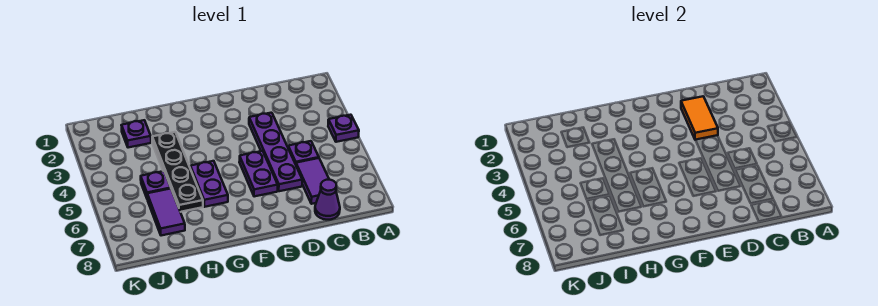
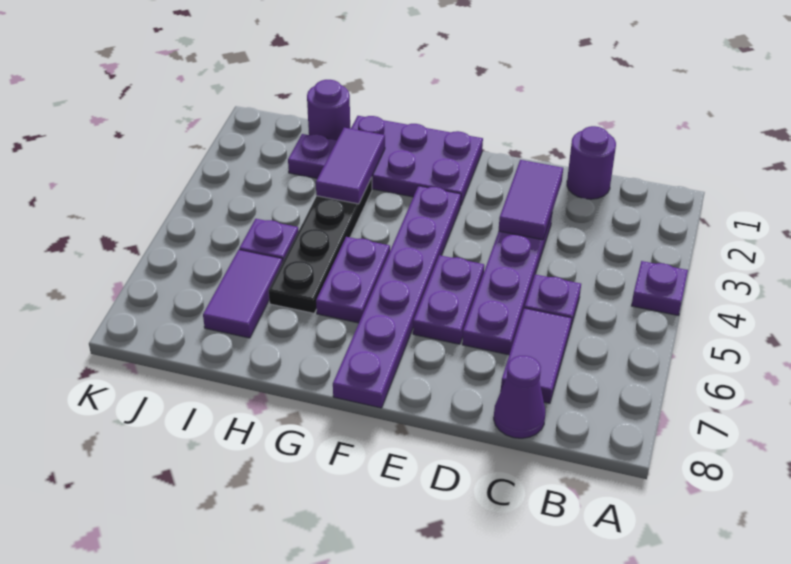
none -> purple round brick C1 level 1
orange tile D2:D3 level 2 -> purple tile D2:D3 level 2
none -> purple plate F1:H2 level 1
none -> purple plate F3:F8 level 1
none -> purple tile H2:H3 level 2
none -> purple round brick I1 level 1

